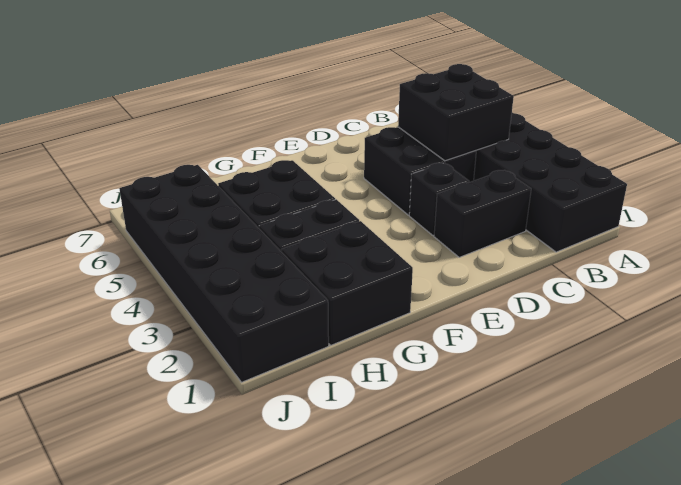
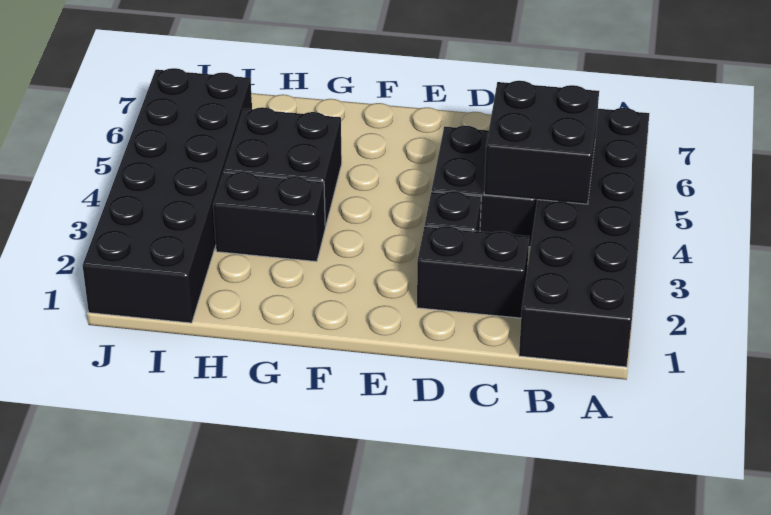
black brick G1:H2 level 1 -> none

